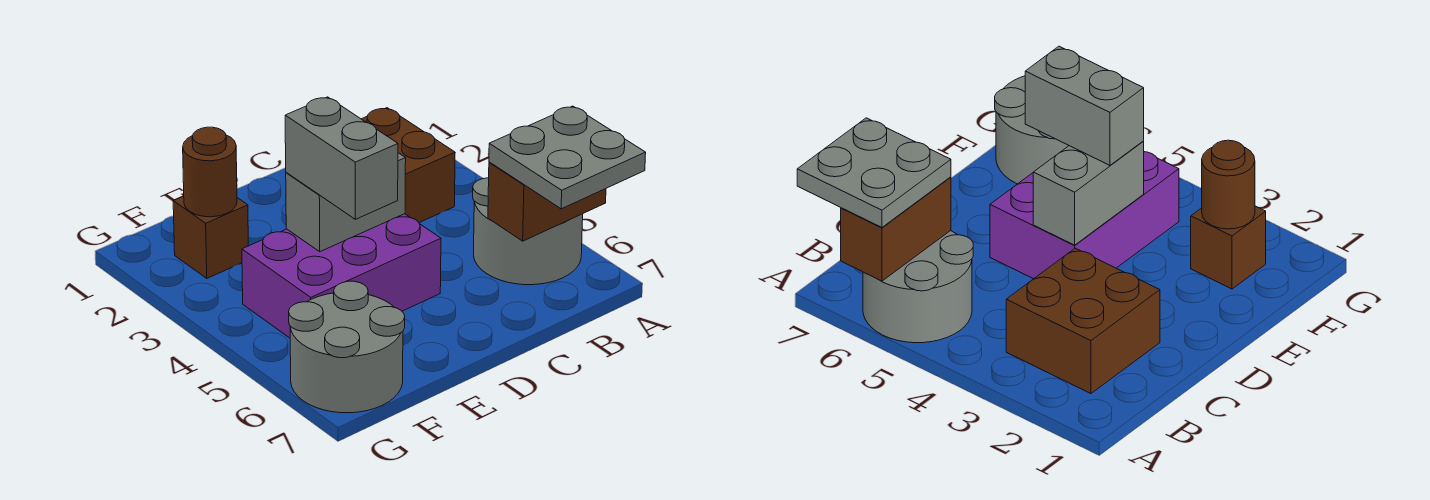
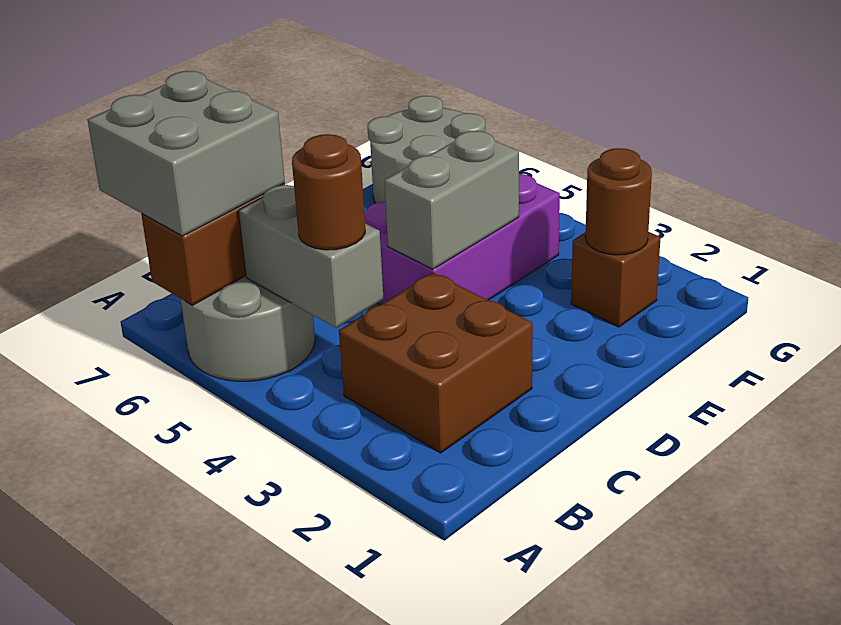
grey plate A6:B7 level 3 -> grey brick A6:B7 level 3
none -> brown round brick B4 level 3
grey brick E4:E5 level 3 -> grey brick B4:B5 level 2

